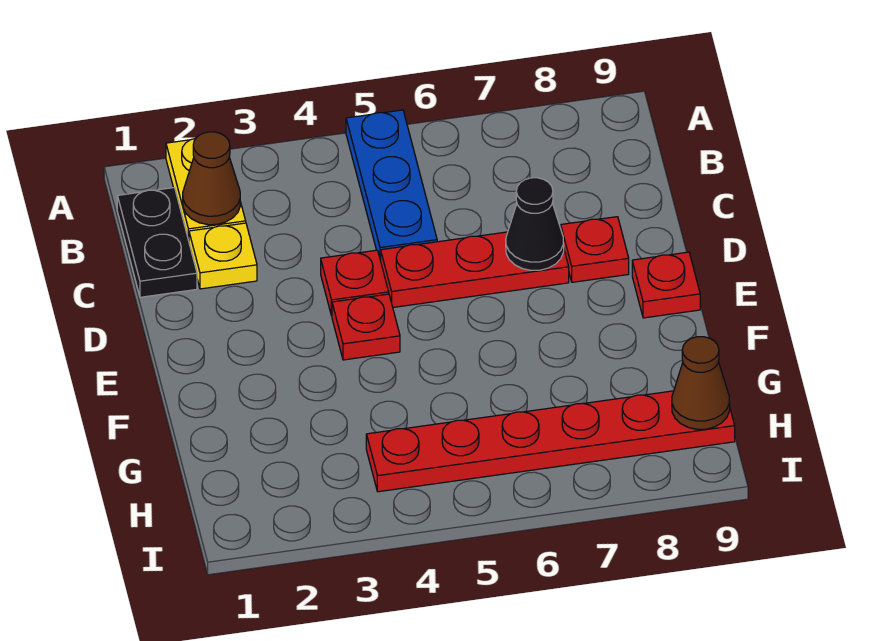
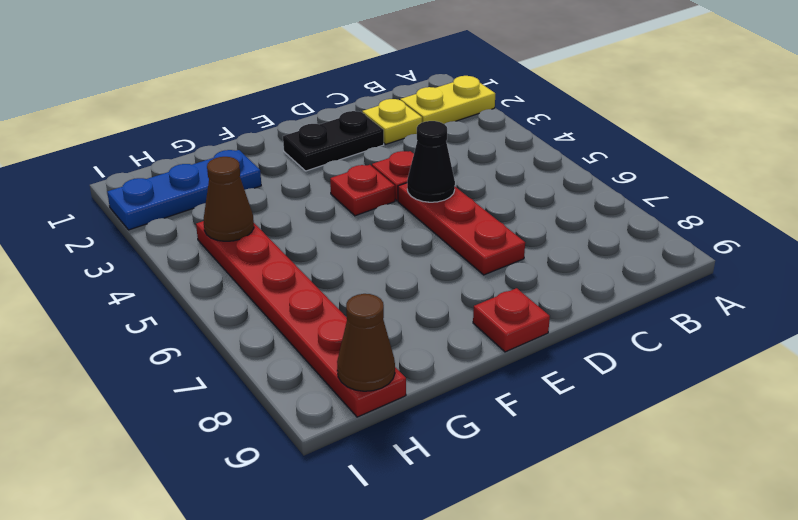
blue plate A5:C5 level 1 -> blue plate G2:I2 level 1
black plate B1:C1 level 1 -> black plate D2:E2 level 1
brown cone B2 level 2 -> brown cone H4 level 2
black cone D7 level 2 -> black cone D5 level 2
red plate D8 level 1 -> none

